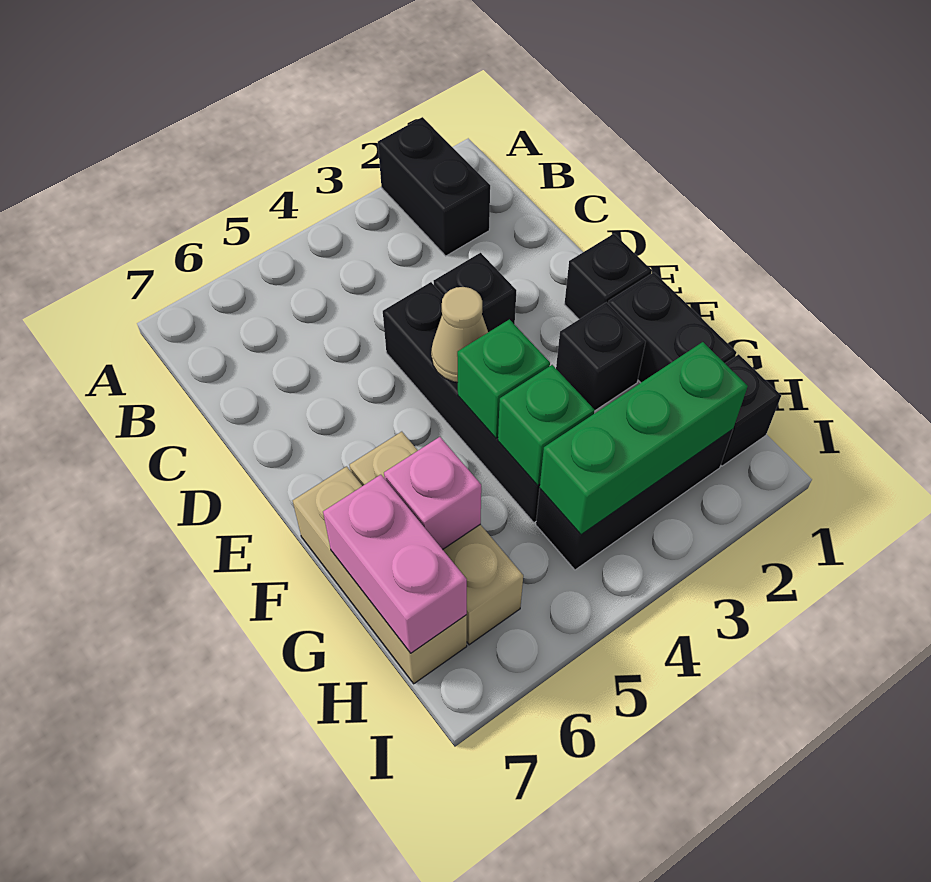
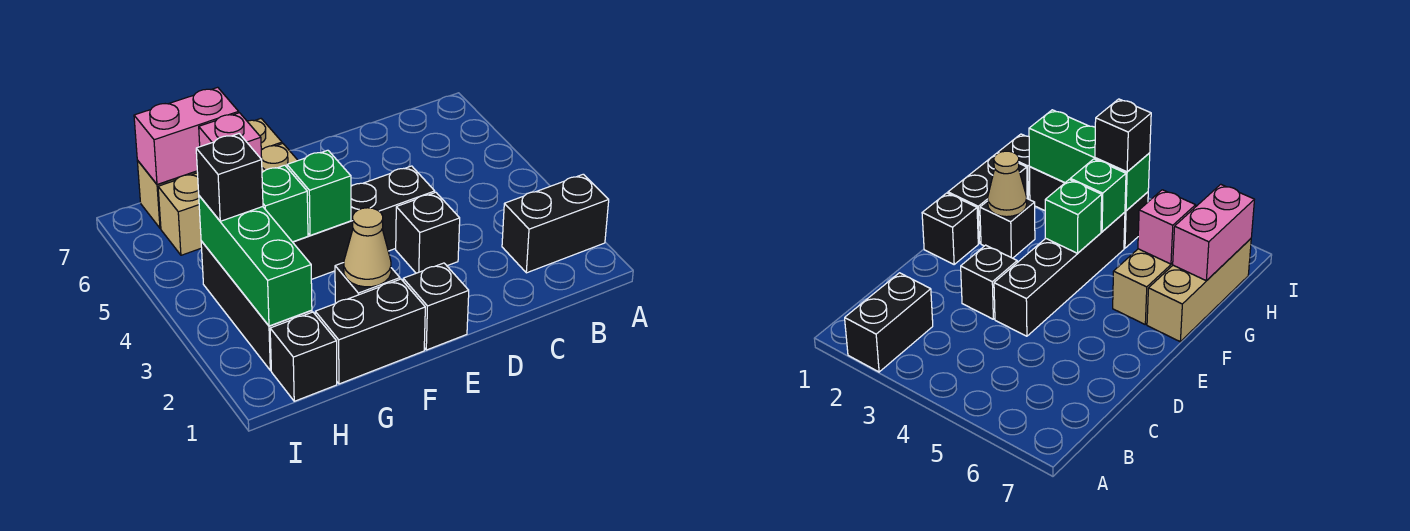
tan cone E4 level 2 -> tan cone F2 level 2
none -> black brick H4 level 3

